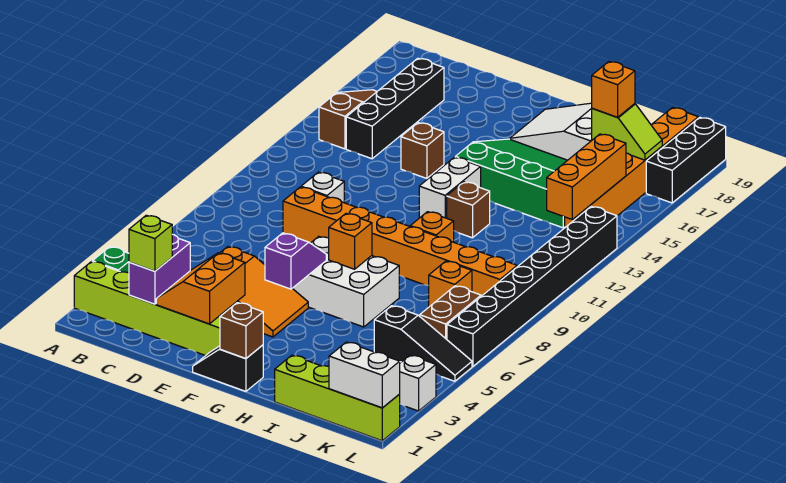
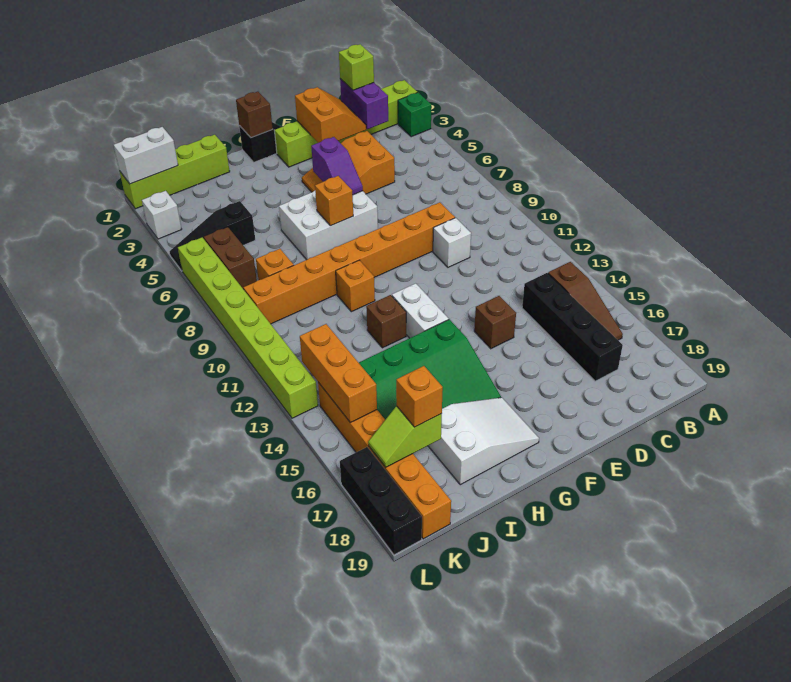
black brick L6:L13 level 1 -> lime brick L6:L13 level 1

